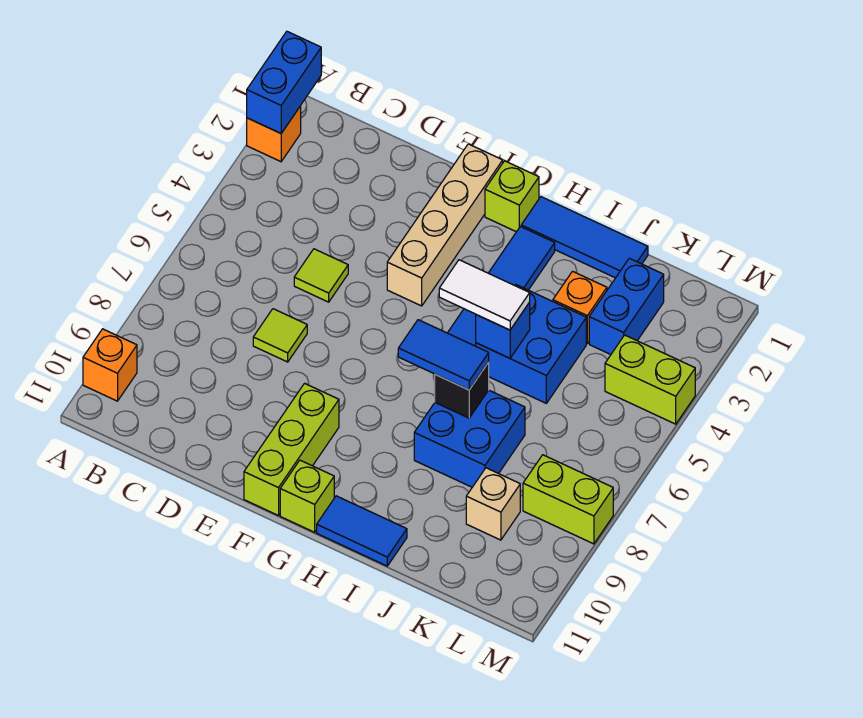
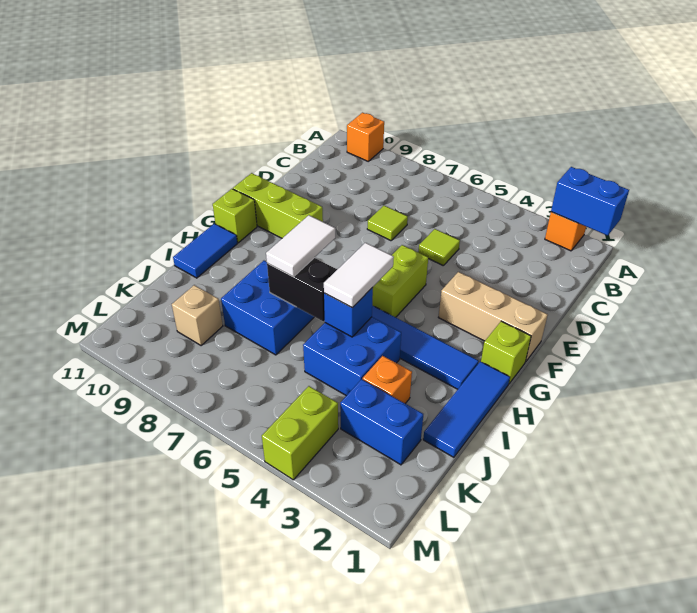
tan brick F1:F4 level 1 -> tan brick F1:F3 level 1
blue tile H7:I7 level 3 -> white tile H7:I7 level 3
black brick I7 level 2 -> black brick I6:I7 level 2
lime brick L8:M8 level 1 -> lime brick F5:G5 level 1

